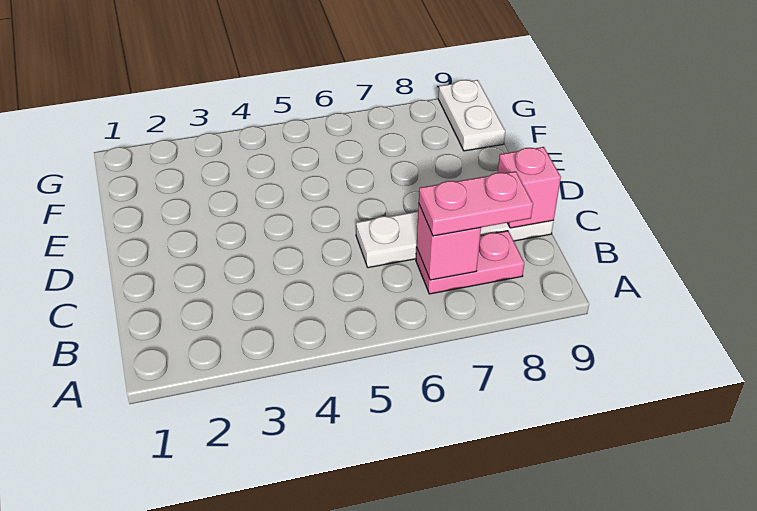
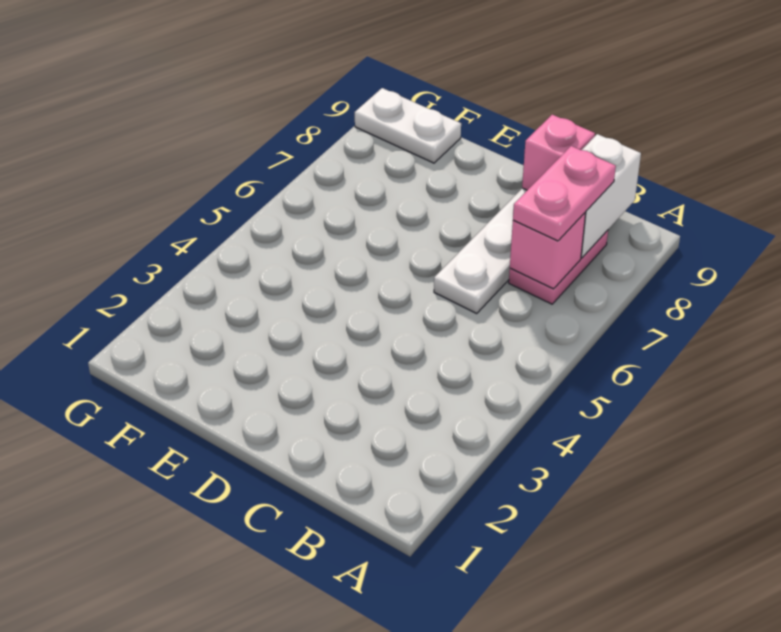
none -> white brick B8:B9 level 2

